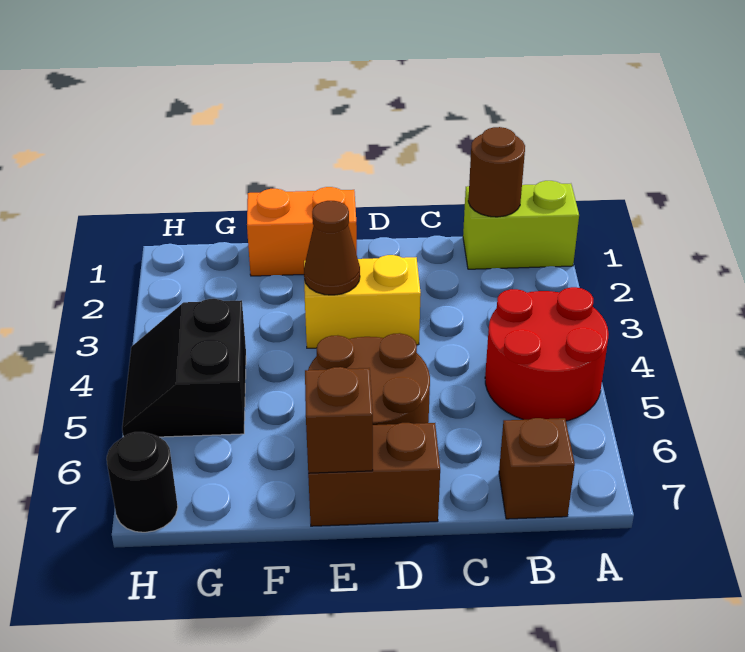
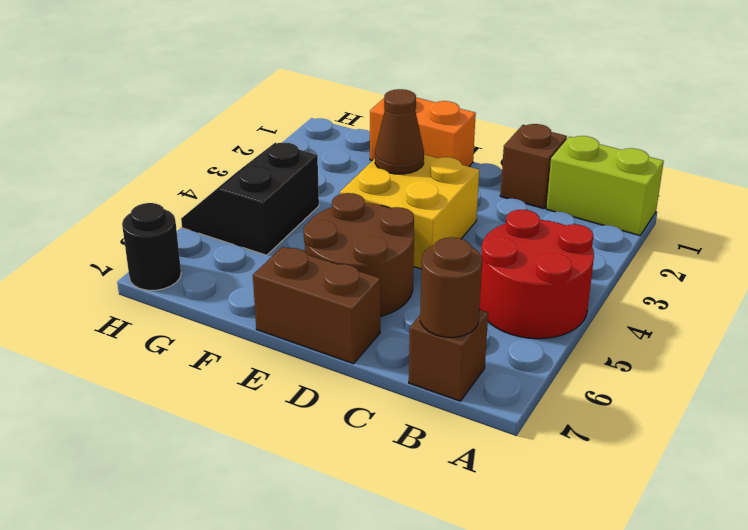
brown round brick B1 level 2 -> brown round brick B7 level 2
yellow brick D3:E3 level 1 -> yellow brick D3:E4 level 1
brown brick E7 level 2 -> brown brick C1 level 1

